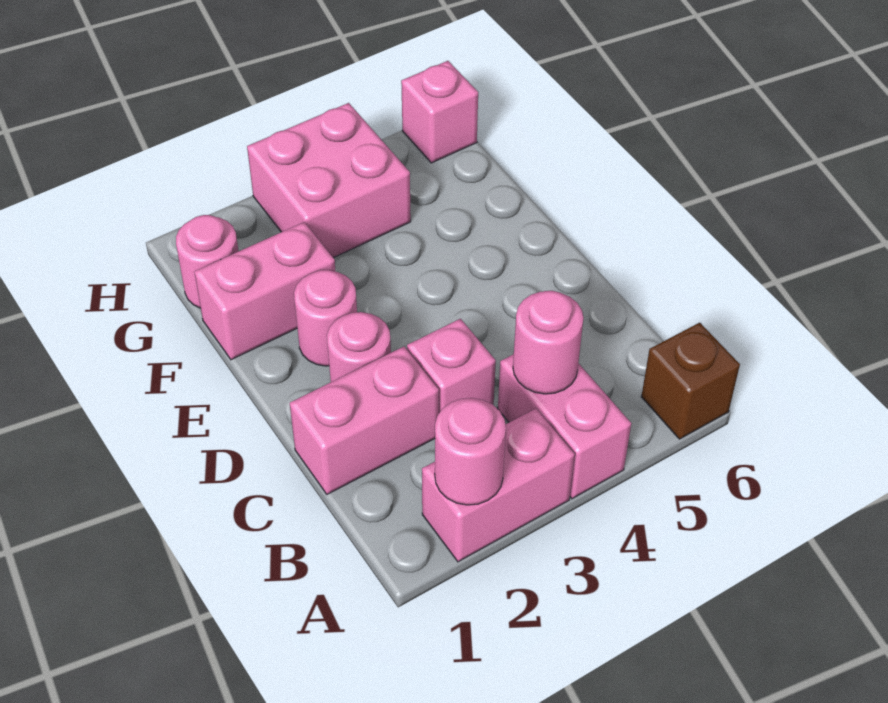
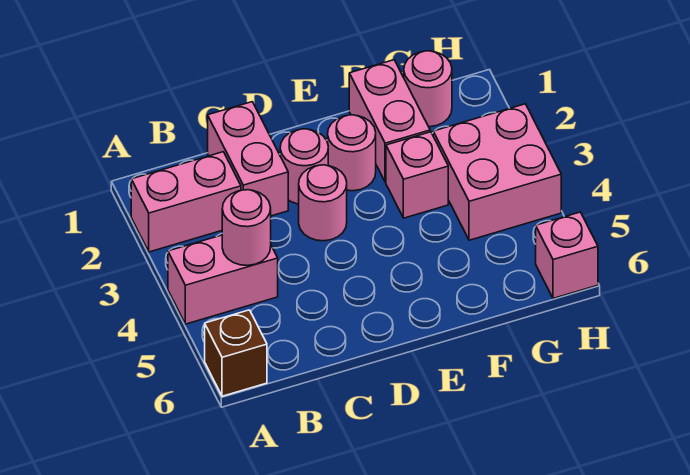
pink brick A2:A3 level 1 -> pink brick A2:B2 level 1
pink round brick A2 level 2 -> pink round brick D3 level 1
pink brick C3 level 1 -> pink brick F3 level 1

